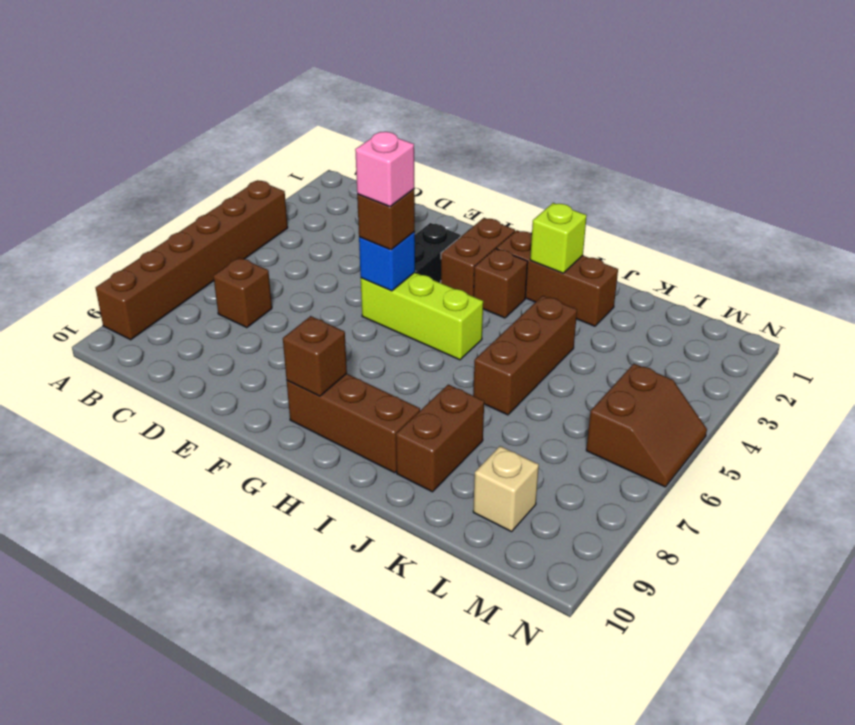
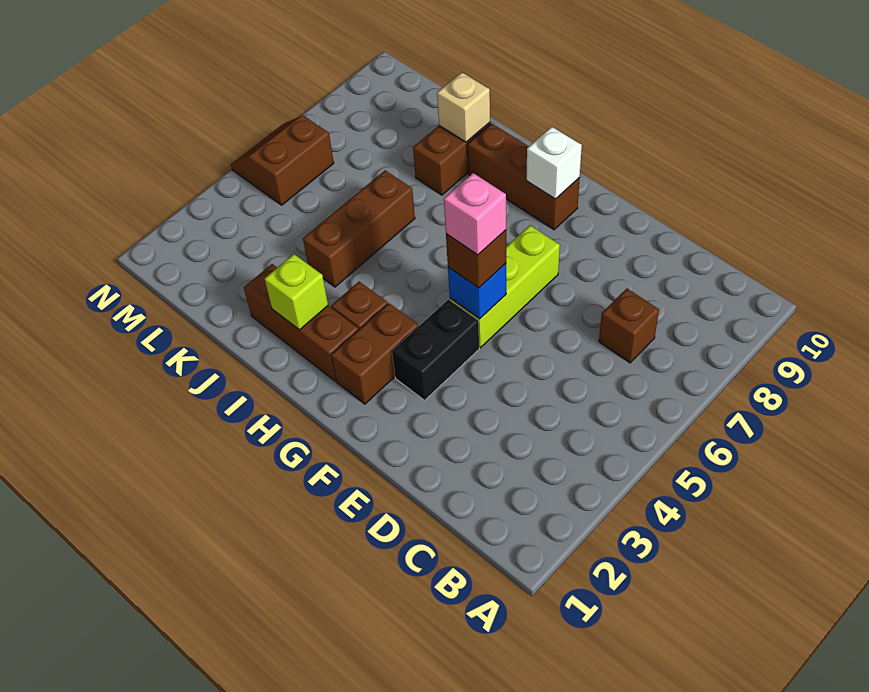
brown brick A4:A9 level 1 -> none
lime brick F5:H5 level 1 -> lime brick F5:F7 level 1
brown brick G9 level 2 -> white brick G9 level 2
tan brick L9 level 1 -> tan brick J9 level 2

